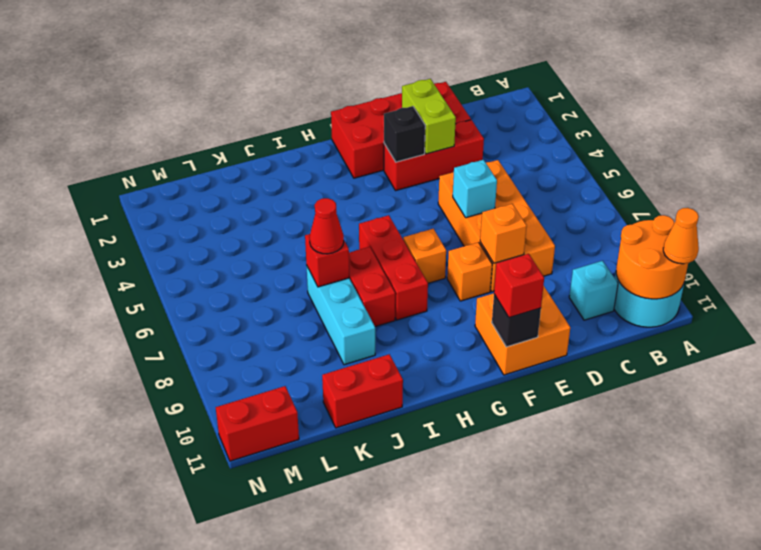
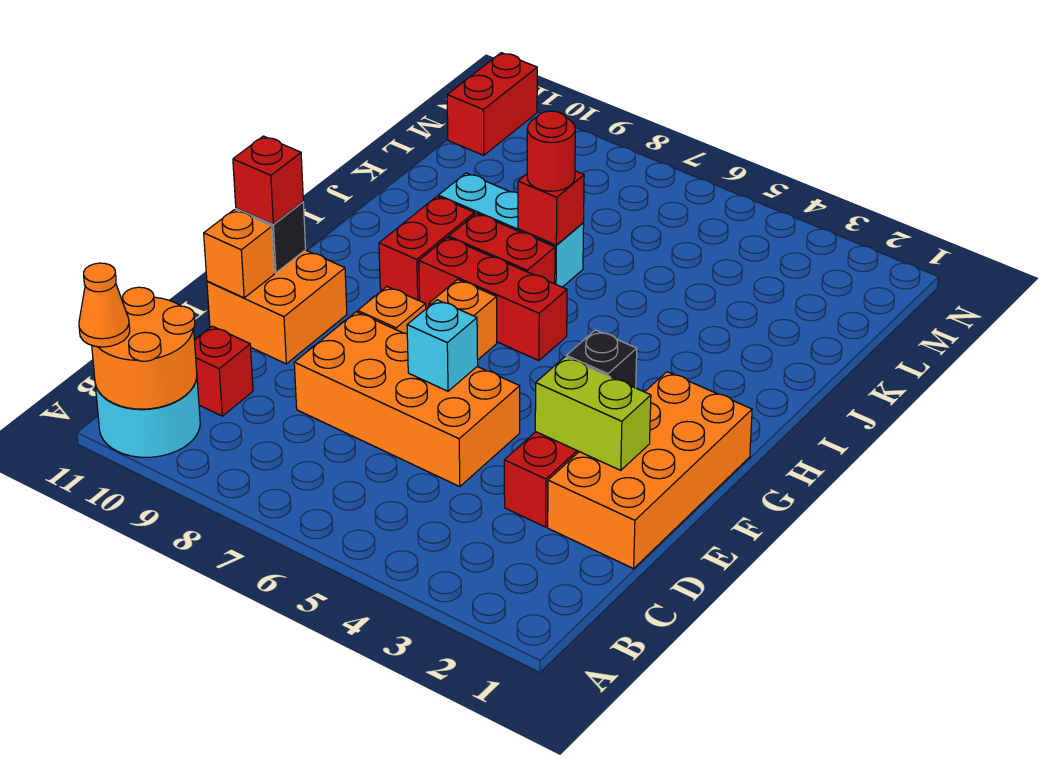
cyan brick C10 level 1 -> red brick C10 level 1
red brick D1:G2 level 1 -> orange brick D1:G2 level 1
orange brick E8 level 2 -> orange brick E11 level 2
red cone J7 level 3 -> red round brick J7 level 3
red brick J11:K11 level 1 -> red brick H9:I9 level 1

